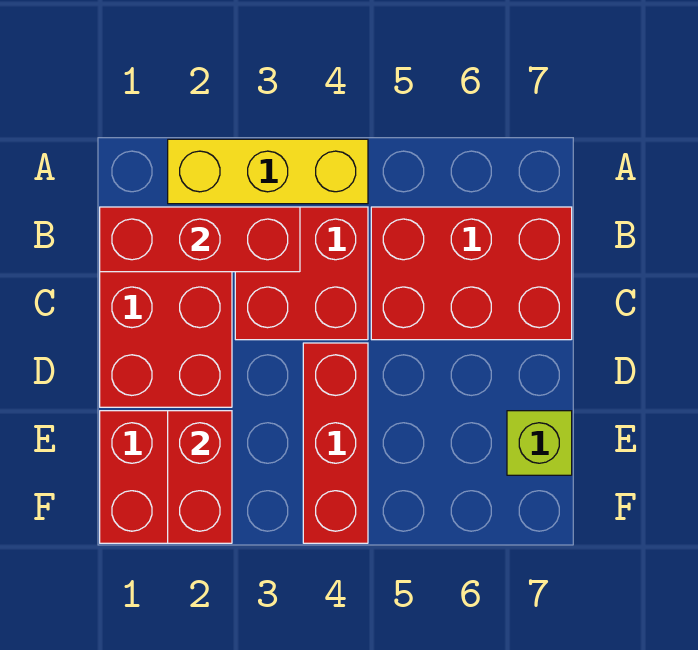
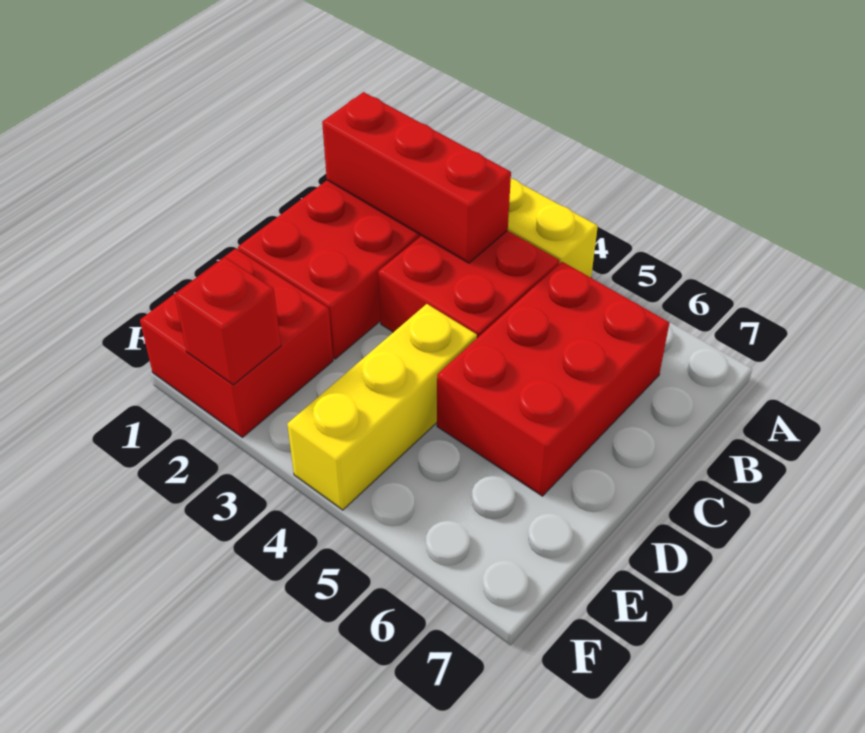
red brick B5:C7 level 1 -> red brick B5:D6 level 1
red brick D4:F4 level 1 -> yellow brick D4:F4 level 1
red brick E2:F2 level 2 -> red brick F2 level 2
lime brick E7 level 1 -> none

